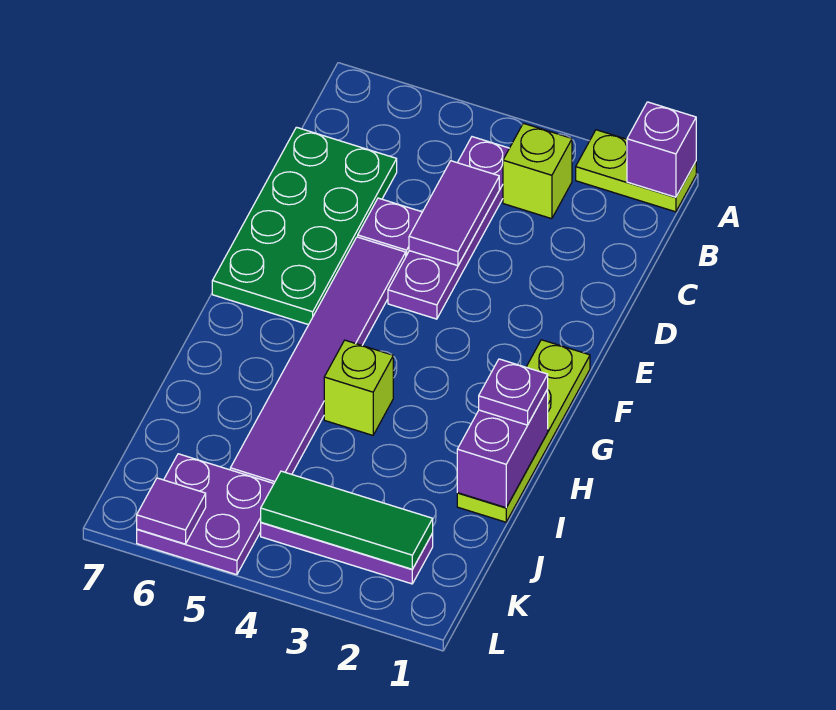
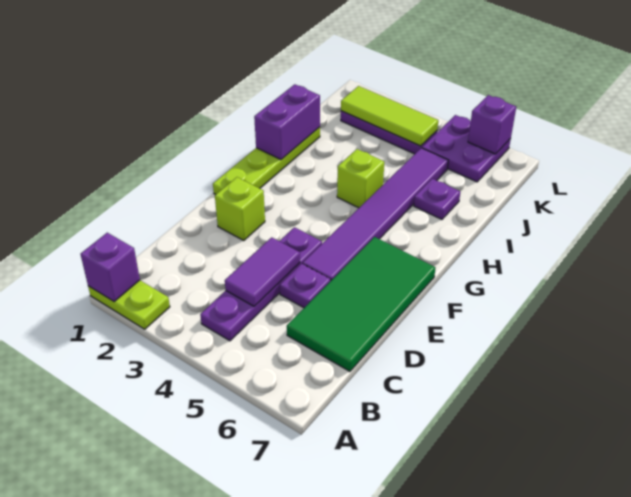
lime brick B3 level 1 -> lime brick E2 level 1
green plate C6:F7 level 1 -> green tile C6:F7 level 1
purple plate H1 level 3 -> purple plate I6 level 1
green tile K2:K4 level 2 -> lime tile K2:K4 level 2
purple tile L6 level 2 -> purple brick L6 level 2

